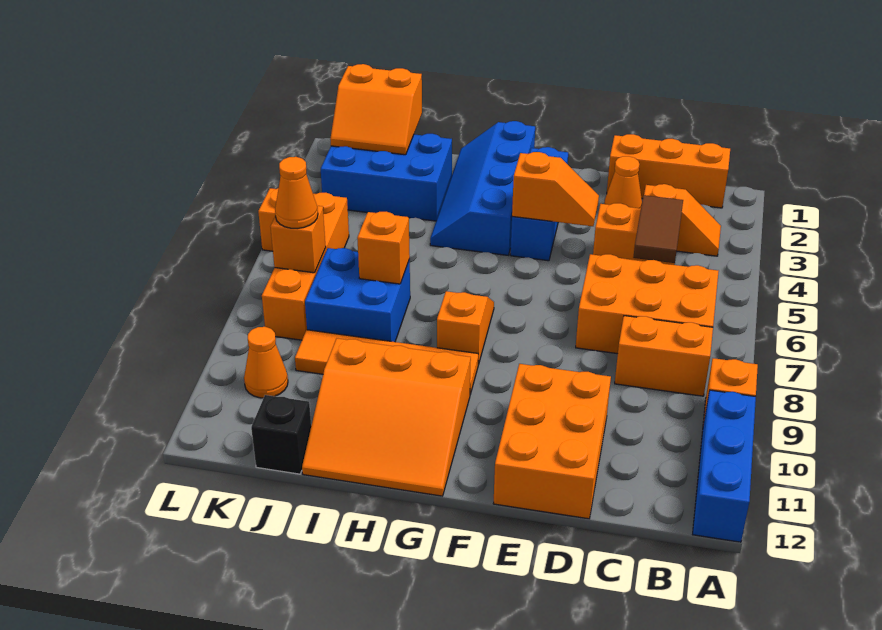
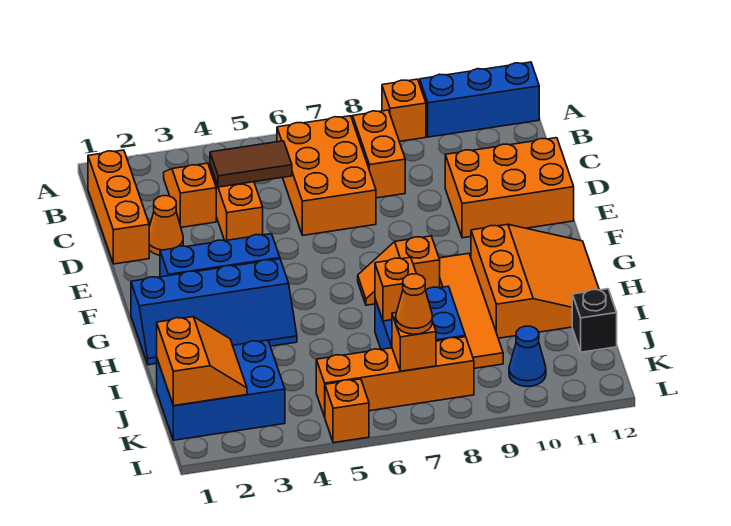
orange slope E4:F4 level 2 top F -> none
blue brick I2:K3 level 1 -> blue brick J1:K3 level 1
orange cone K10 level 1 -> blue cone K10 level 1

